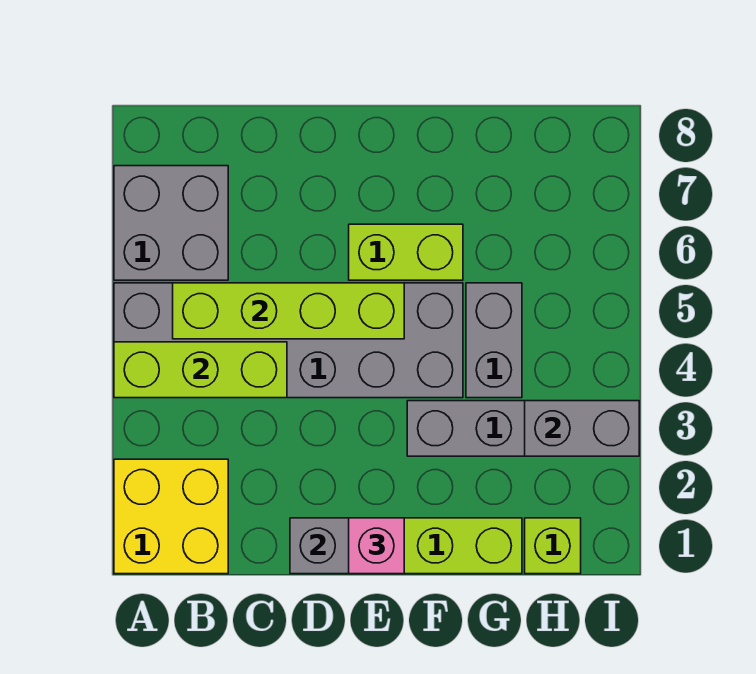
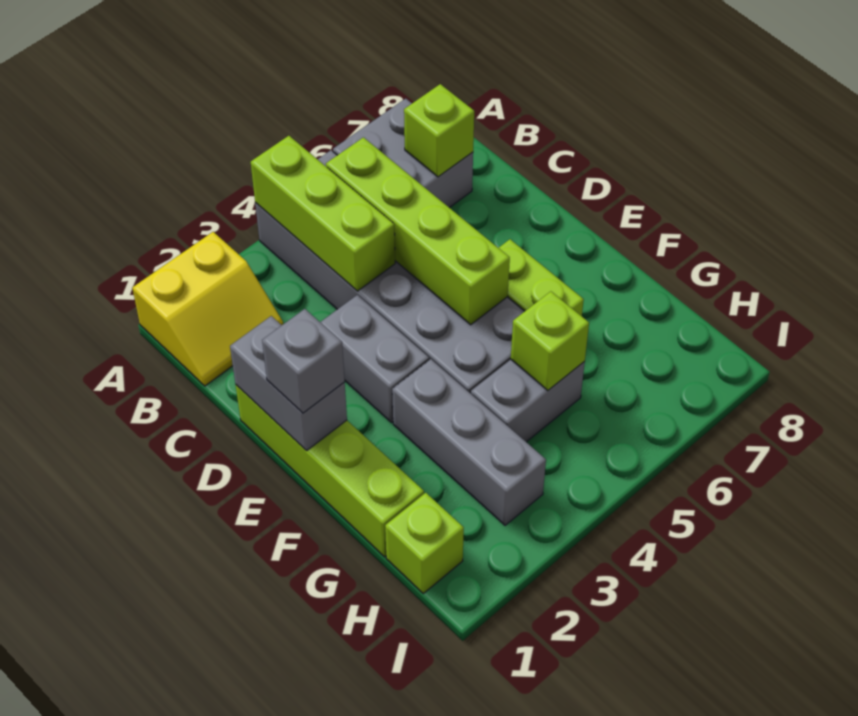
yellow brick A1:B2 level 1 -> yellow slope A1:B2 level 1 top A
none -> lime brick B7 level 2
pink brick E1 level 3 -> grey brick E1 level 3
none -> lime brick G5 level 2
grey brick H3:I3 level 2 -> grey brick D3:E3 level 1

